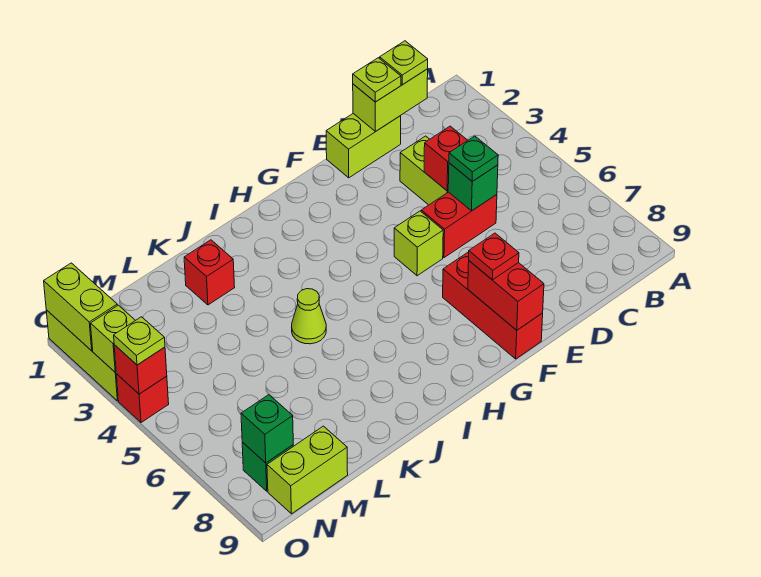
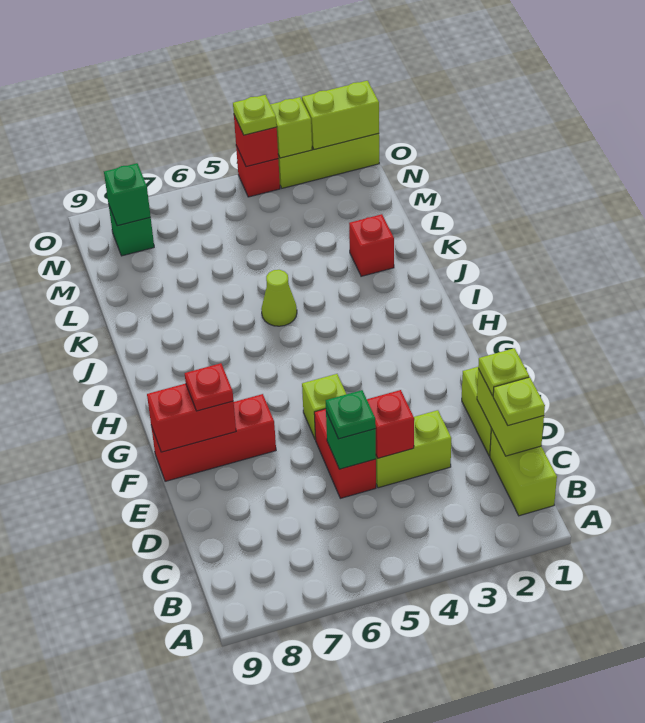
lime brick M9:N9 level 1 -> lime brick B1:C1 level 1

